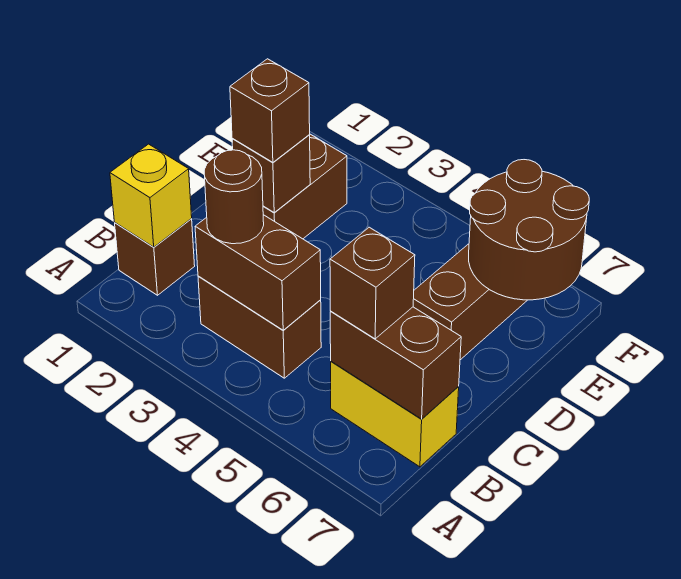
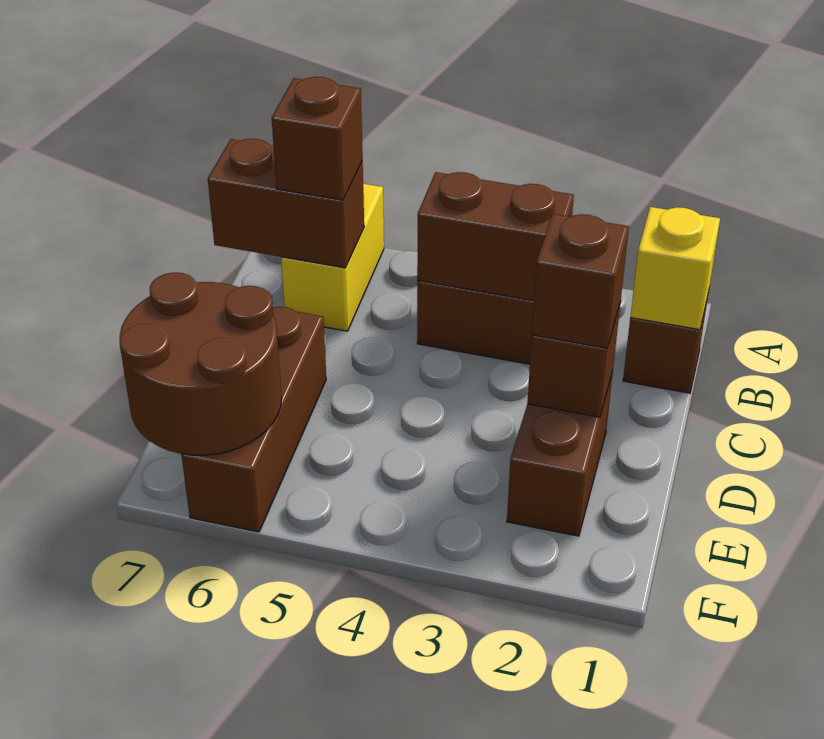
brown round brick B3 level 3 -> none
yellow brick B6:B7 level 1 -> yellow brick A6:B6 level 1

